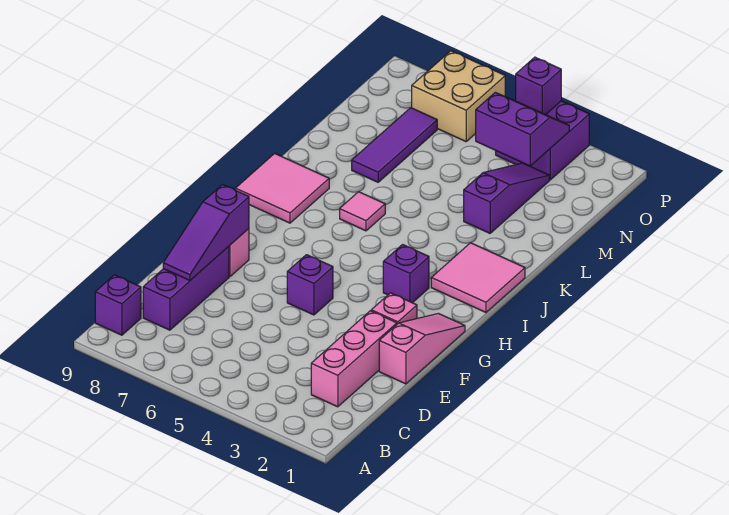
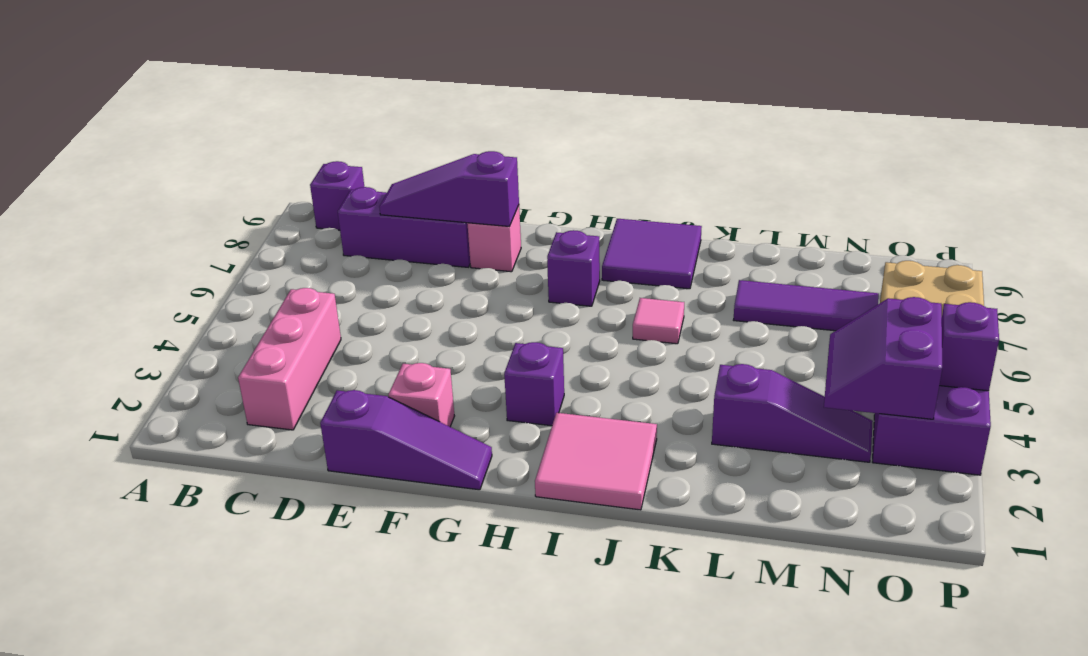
pink brick C2:E2 level 1 -> pink brick C2:C4 level 1
pink slope E1:G1 level 1 top E -> purple slope E1:G1 level 1 top E
purple brick F5 level 1 -> purple brick H7 level 1
pink tile I8:J9 level 1 -> purple tile I8:J9 level 1
purple slope N3:O4 level 2 top N -> purple slope N3:O4 level 2 top O

